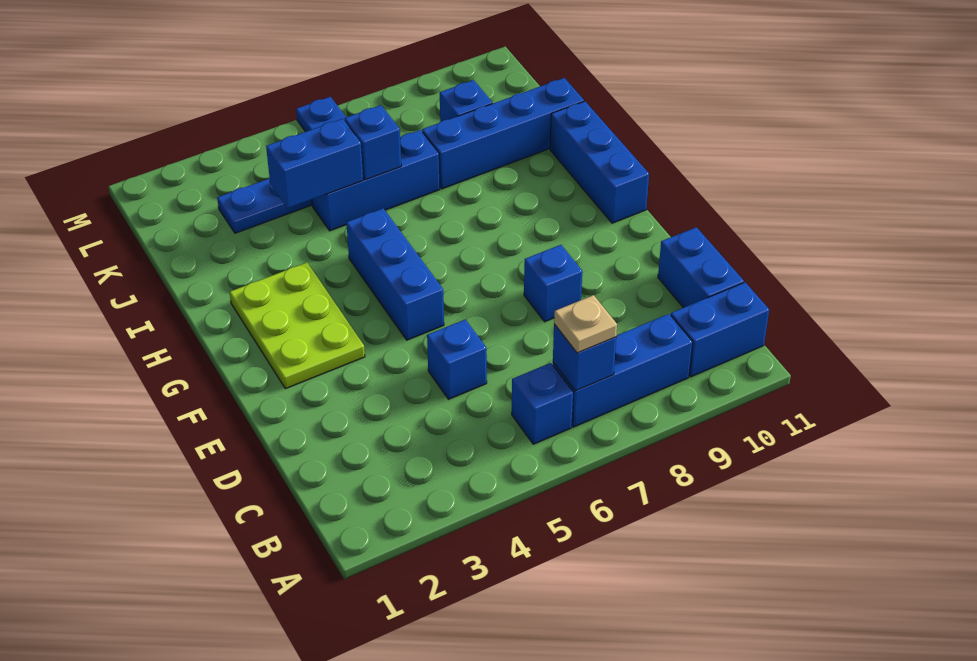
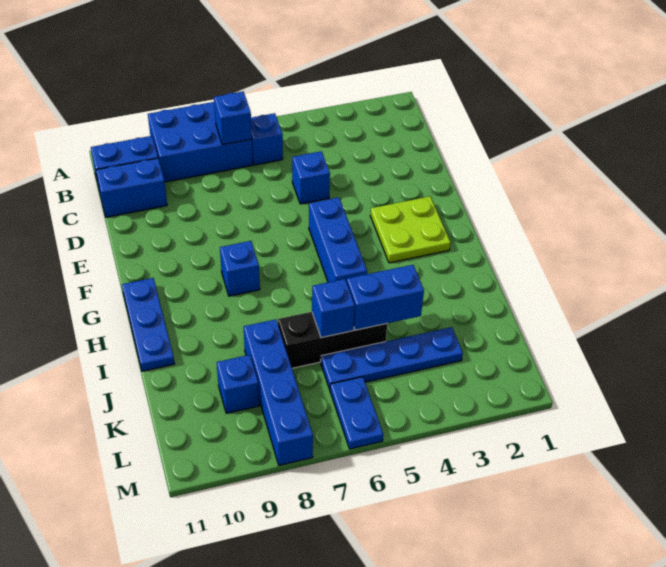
blue brick B7:B9 level 1 -> blue brick A7:B9 level 1
tan plate B7 level 3 -> none
blue brick C11:D11 level 1 -> blue brick C10:C11 level 1
blue brick E8 level 1 -> blue brick G8 level 1
lime plate F2:H3 level 1 -> lime plate F2:G3 level 1
blue brick G11:I11 level 1 -> blue plate G11:I11 level 1
blue brick J5:J7 level 1 -> black brick J5:J7 level 1
blue brick J8:J11 level 1 -> blue brick J8:M8 level 1

